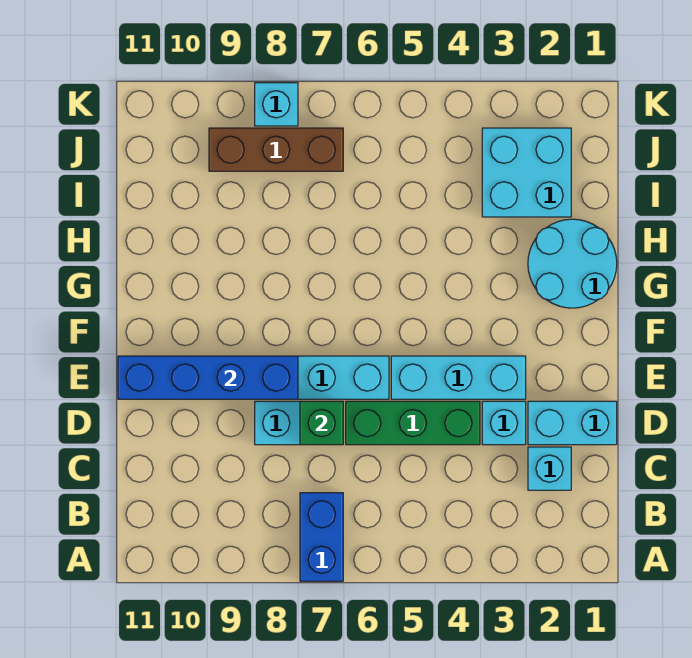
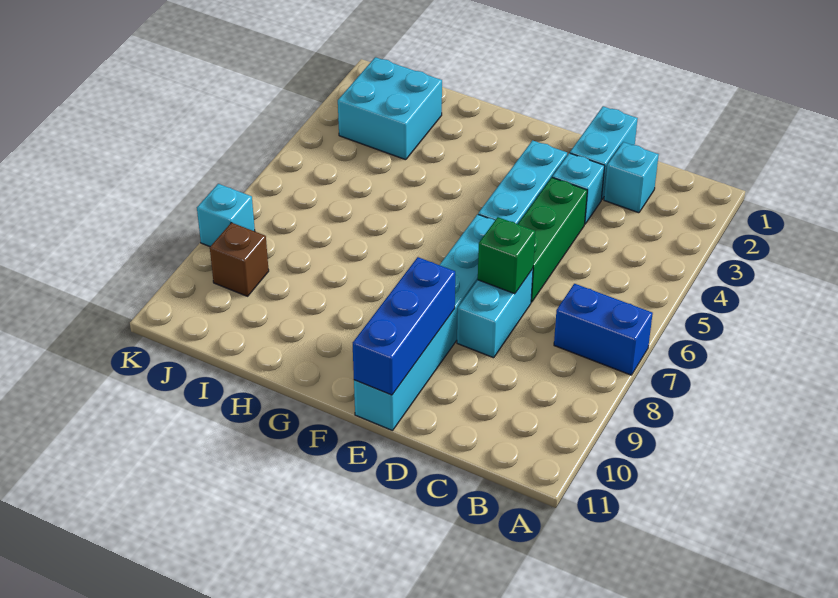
blue brick E8:E11 level 2 -> blue brick E9:E11 level 2
cyan round brick G1:H2 level 1 -> none
brown brick J7:J9 level 1 -> brown brick J9 level 1

